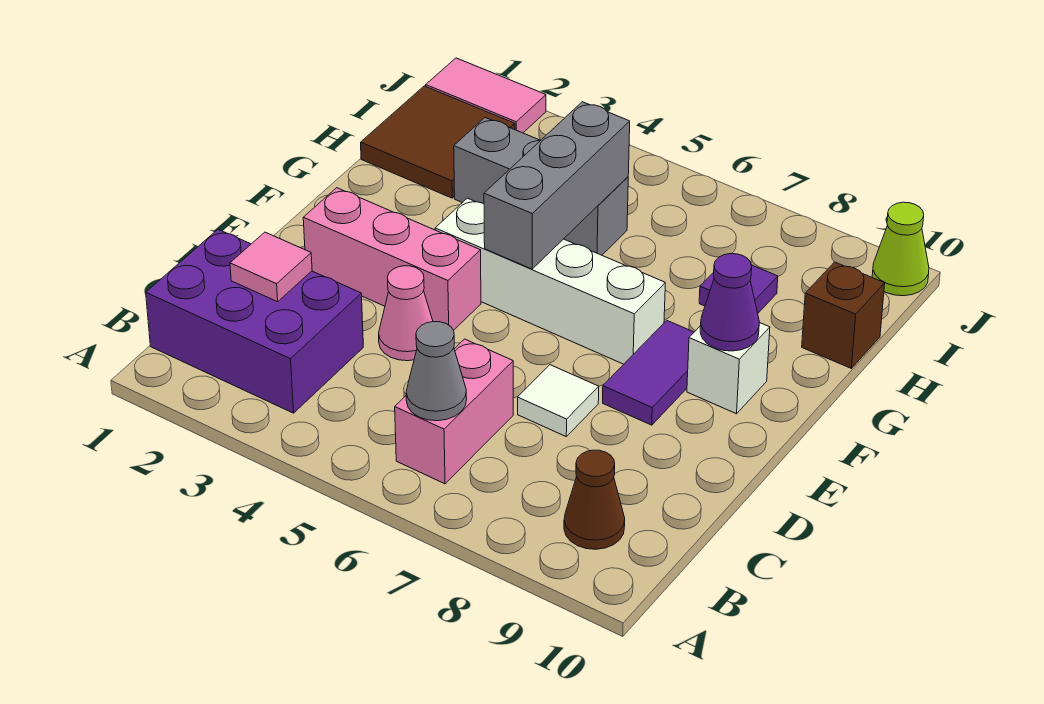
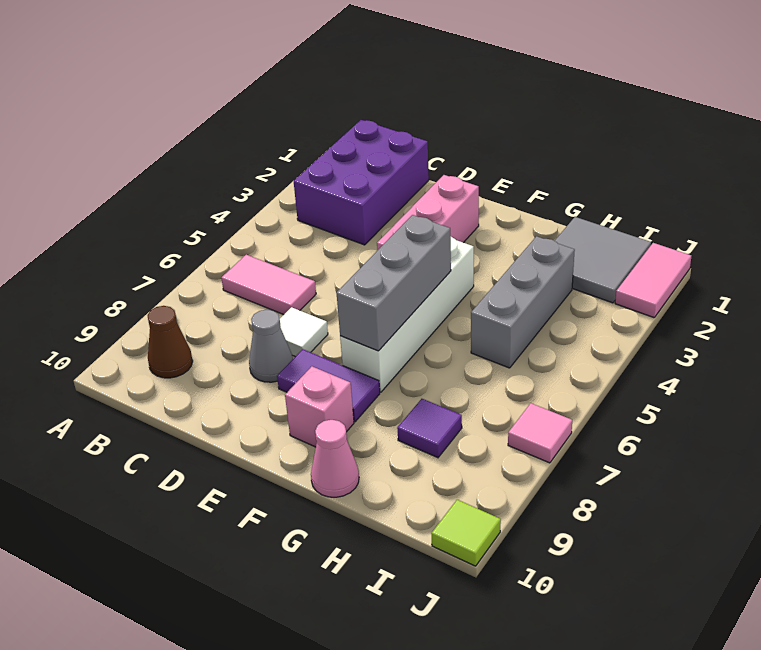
pink brick B6:C6 level 1 -> pink tile B6:C6 level 1
grey cone B6 level 2 -> grey cone D8 level 1
pink tile C2 level 2 -> pink tile J7 level 1
pink cone D4 level 1 -> pink cone G10 level 1
grey brick F5:H5 level 2 -> grey brick F5:F7 level 2
white brick F9 level 1 -> pink brick F9 level 1
purple cone F9 level 2 -> none
brown tile H1:I2 level 1 -> grey tile H1:I2 level 1
brown brick H10 level 1 -> none
lime cone J10 level 1 -> lime tile J10 level 1

